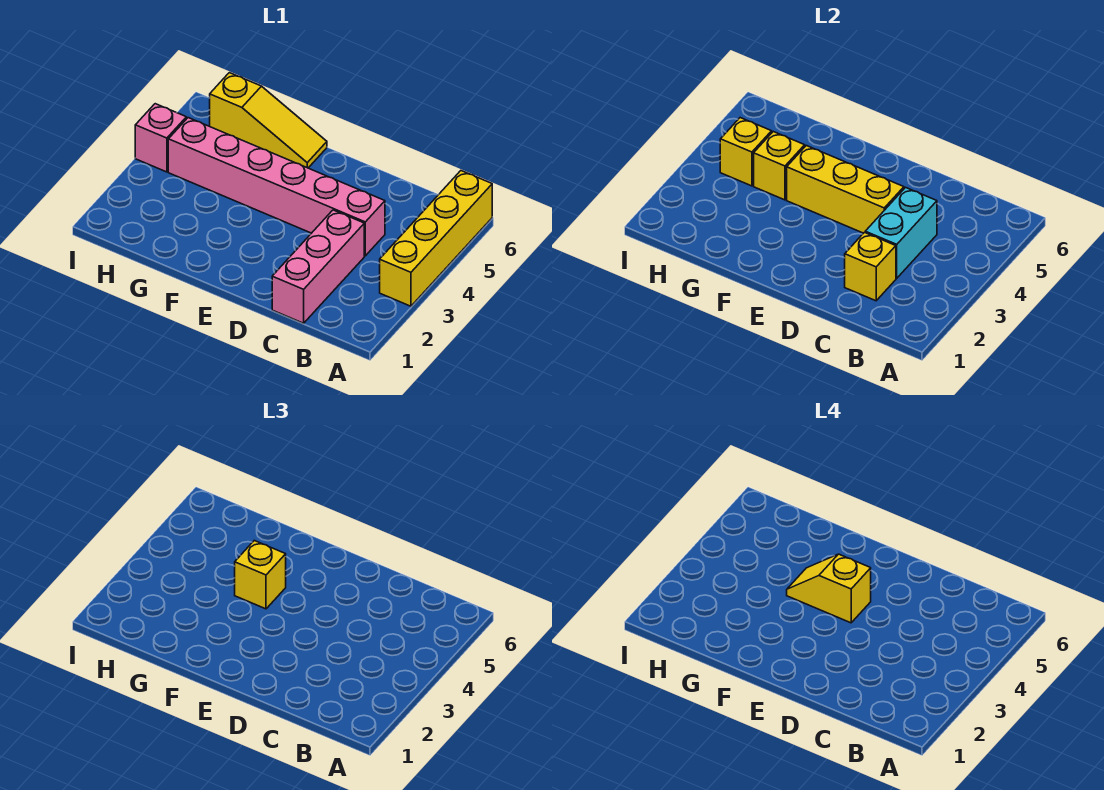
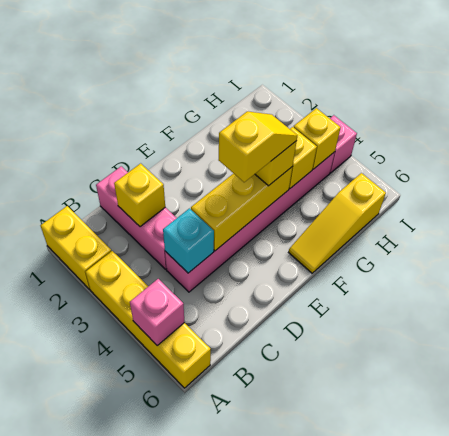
none -> yellow brick A1:A2 level 1
none -> pink brick A5 level 2
cyan brick C3:C4 level 2 -> cyan brick C4 level 2

